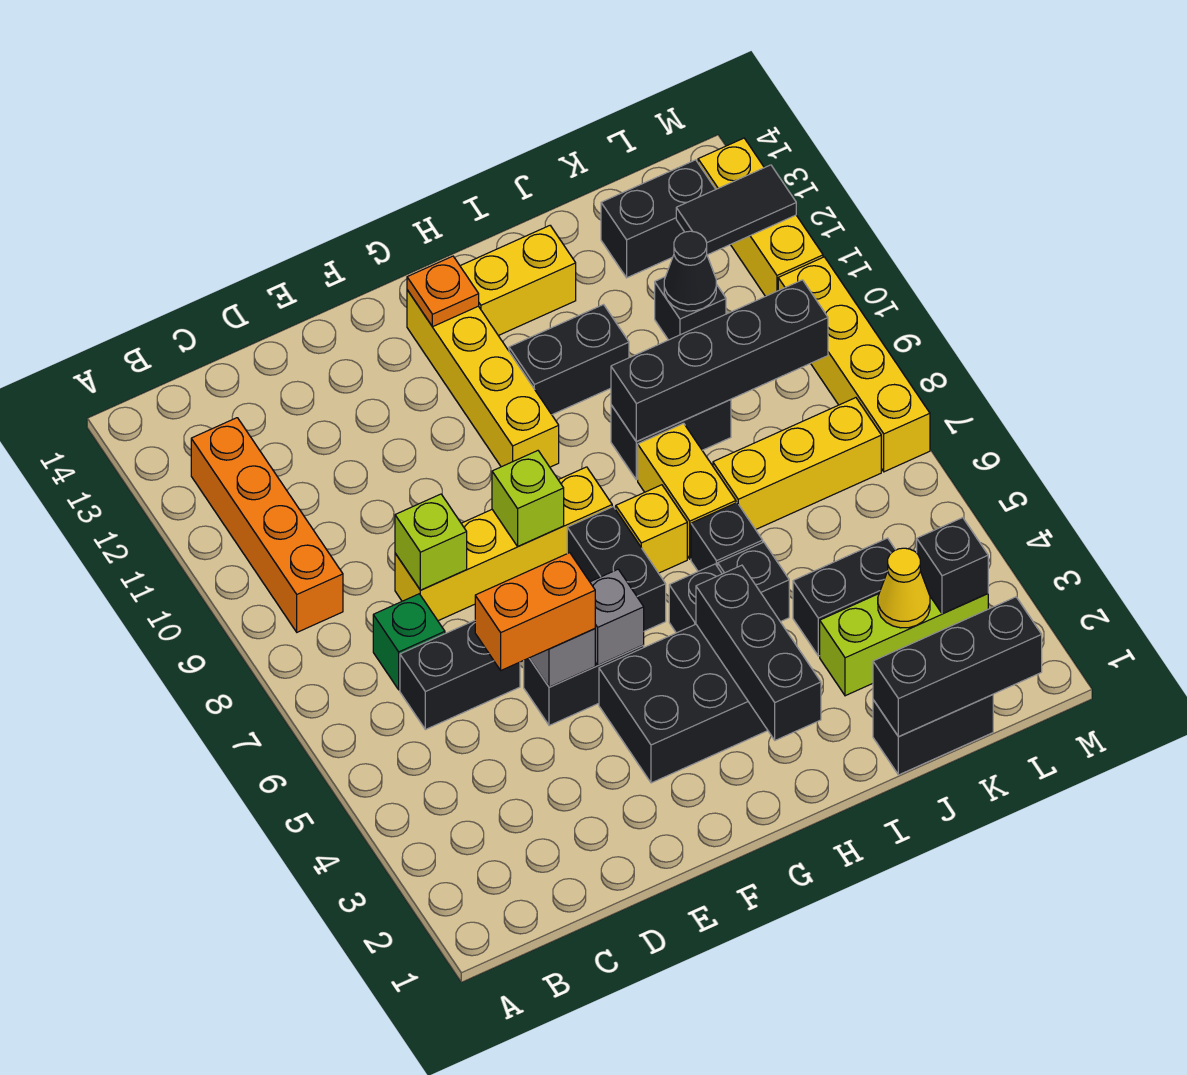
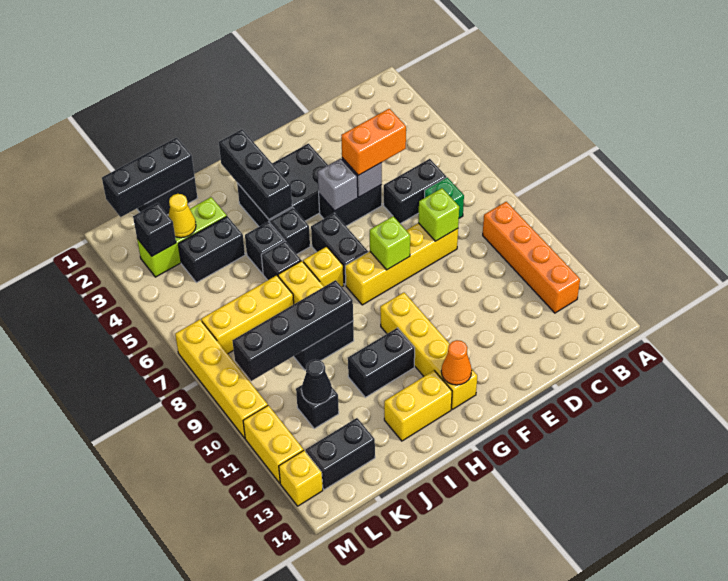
orange plate G13 level 2 -> orange cone G13 level 2
black tile L12:M12 level 2 -> none

